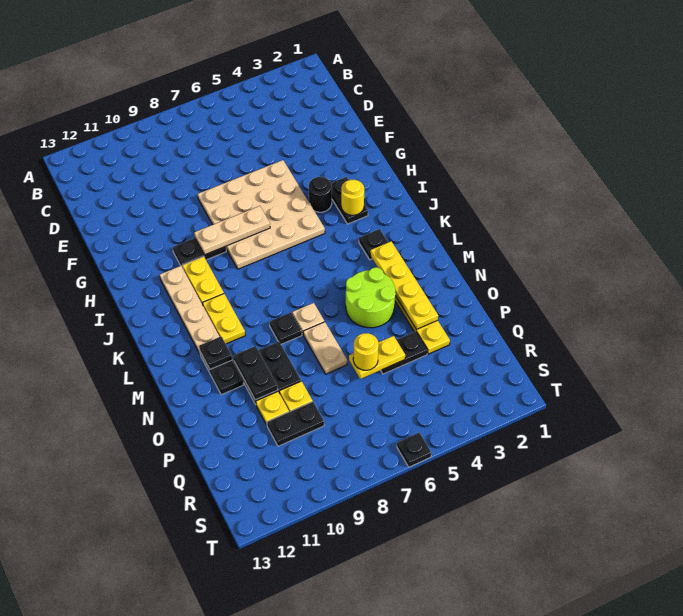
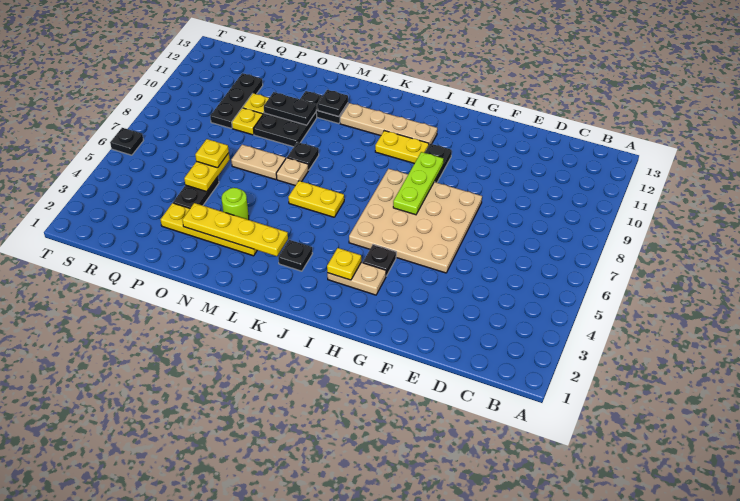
black plate H3:I3 level 1 -> tan plate H3:I3 level 1
black round brick H4 level 1 -> black plate H4 level 1
tan plate H7:H9 level 2 -> lime plate H7:H9 level 2
yellow round brick I3 level 2 -> yellow plate I3 level 2
yellow plate K10:L10 level 1 -> yellow plate K6:L6 level 1
lime round brick M4:N5 level 1 -> lime round brick N4 level 1
yellow round brick P6 level 3 -> yellow plate P6 level 3
black plate Q9:Q10 level 1 -> black plate Q9:Q11 level 1

